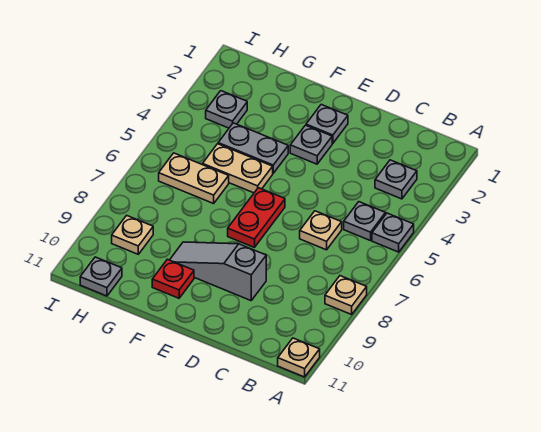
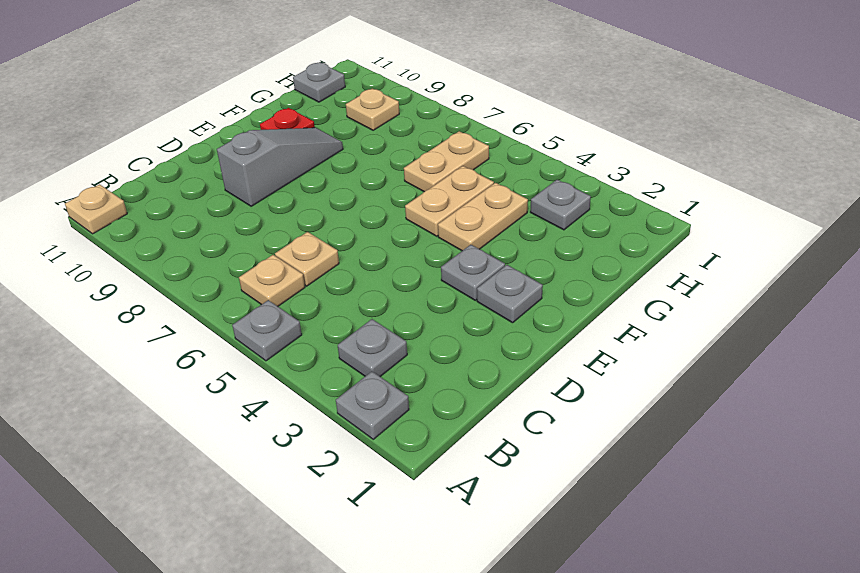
tan plate A8 level 1 -> tan plate B6 level 1
grey plate B5 level 1 -> grey plate A2 level 1
red plate E6:E7 level 1 -> none
grey plate F4:G4 level 1 -> tan plate F4:G4 level 1

